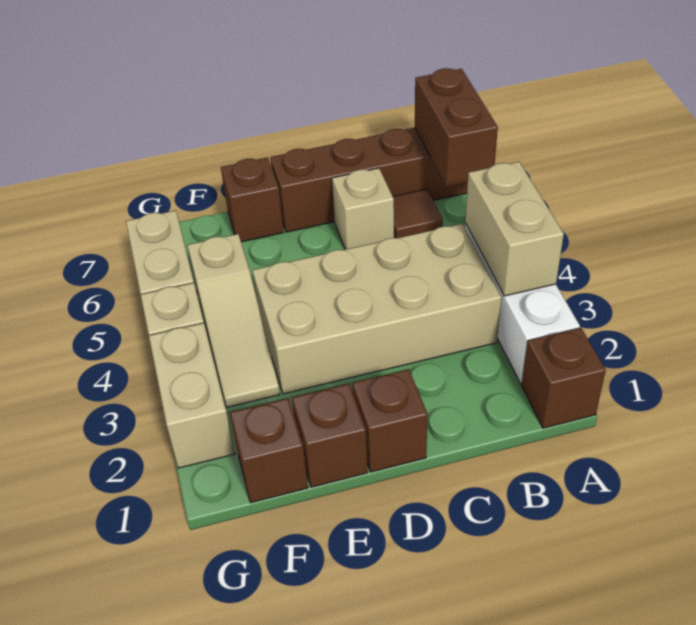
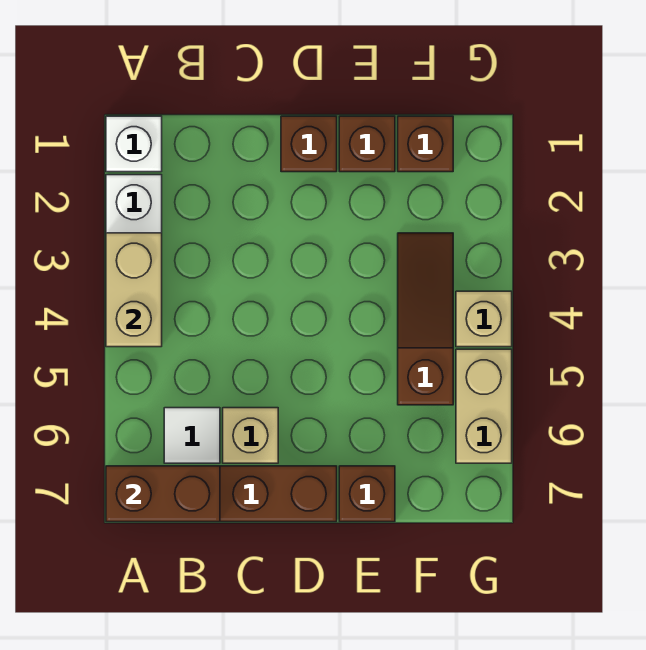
brown brick A1 level 1 -> white brick A1 level 1
brown brick A6:A7 level 2 -> brown brick A7:B7 level 2
tan brick B3:E4 level 1 -> none
brown tile B6 level 1 -> white tile B6 level 1
tan slope F3:F5 level 1 top 5 -> brown slope F3:F5 level 1 top 5
tan brick G2:G3 level 1 -> none

